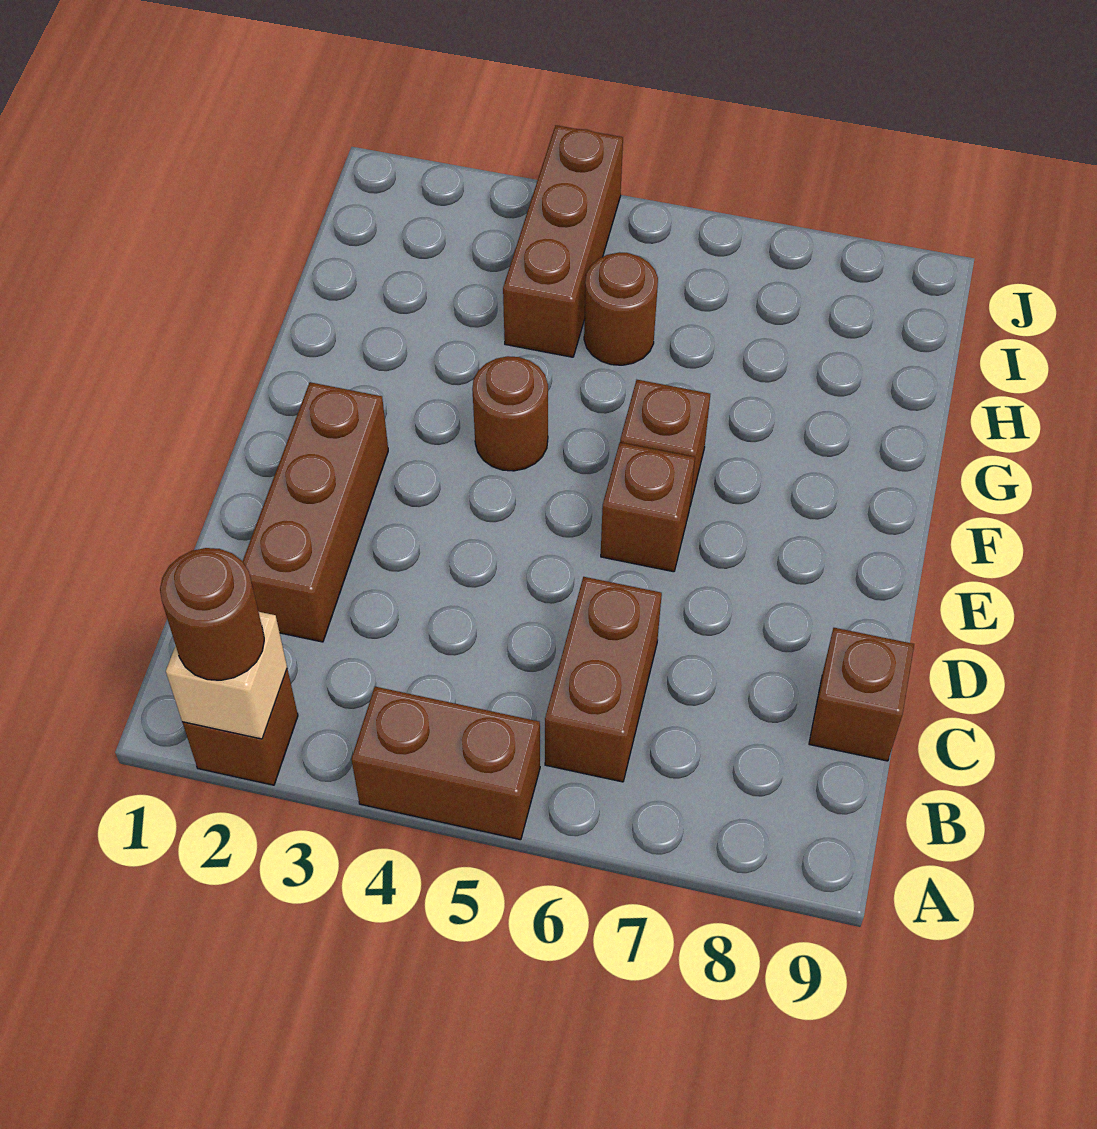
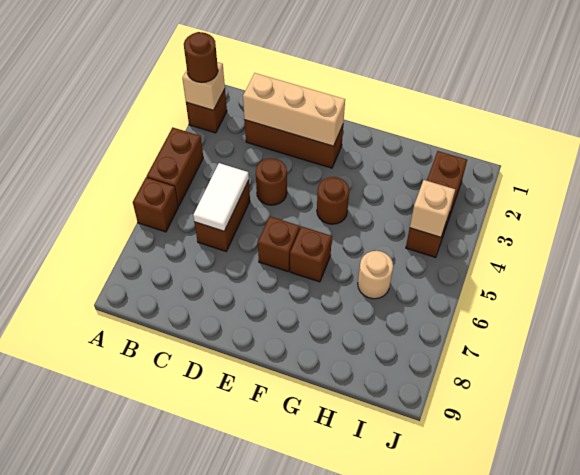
brown brick B6:C6 level 1 -> brown brick C5:C6 level 1
none -> tan brick C2:E2 level 2
none -> white tile C5:C6 level 2
brown brick C9 level 1 -> brown brick A6 level 1
brown brick H4:J4 level 1 -> brown brick I2:I4 level 1
brown round brick H5 level 1 -> brown round brick D4 level 1
none -> tan round brick H6 level 1
none -> tan brick I4 level 2

